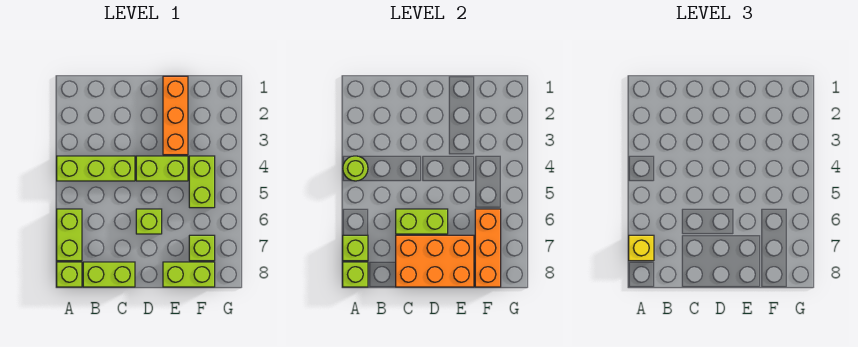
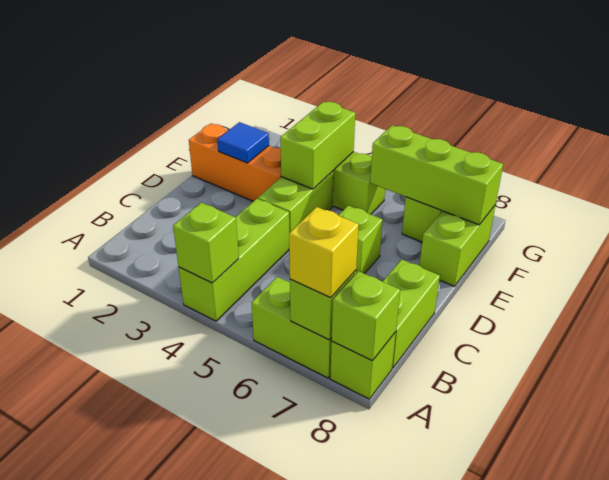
lime round brick A4 level 2 -> lime brick A4 level 2
lime brick C6:D6 level 2 -> lime brick E4:F4 level 2
orange brick C7:E8 level 2 -> none
none -> blue tile E2 level 2
orange brick F6:F8 level 2 -> lime brick F6:F8 level 2

